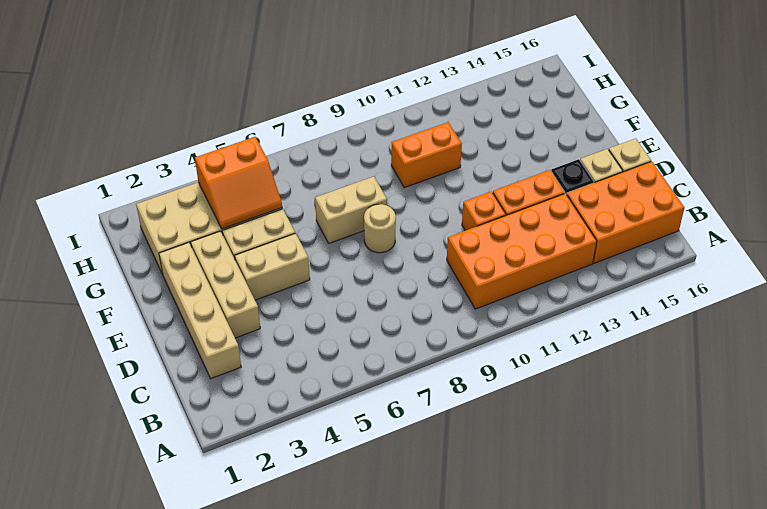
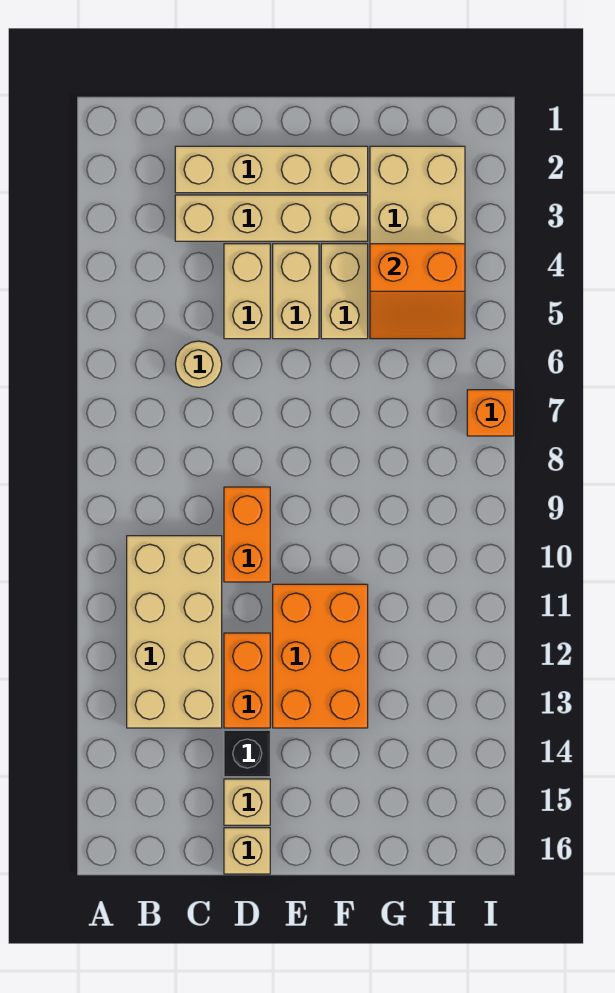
orange brick B10:C13 level 1 -> tan brick B10:C13 level 1
orange brick B14:C16 level 1 -> orange brick E11:F13 level 1
tan brick D3:F3 level 1 -> tan brick C3:F3 level 1
orange brick D11 level 1 -> orange brick I7 level 1
tan round brick E8 level 1 -> tan round brick C6 level 1
tan brick F7:F8 level 1 -> tan brick D4:D5 level 1
orange slope G4:H5 level 2 top H -> orange slope G4:H5 level 2 top 4
orange brick G10:G11 level 1 -> orange brick D9:D10 level 1

